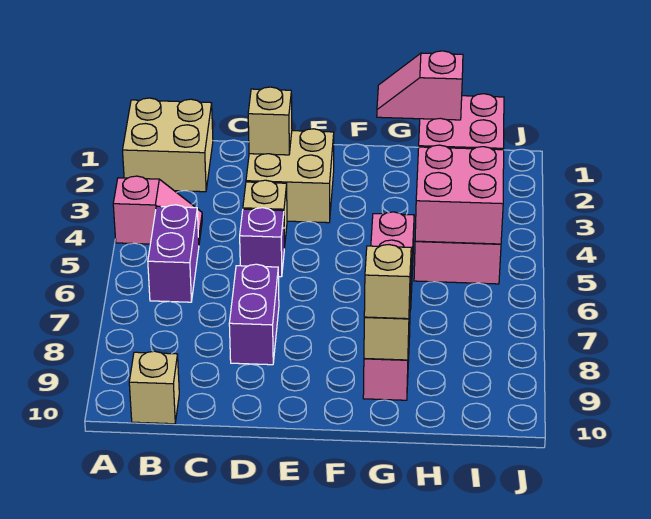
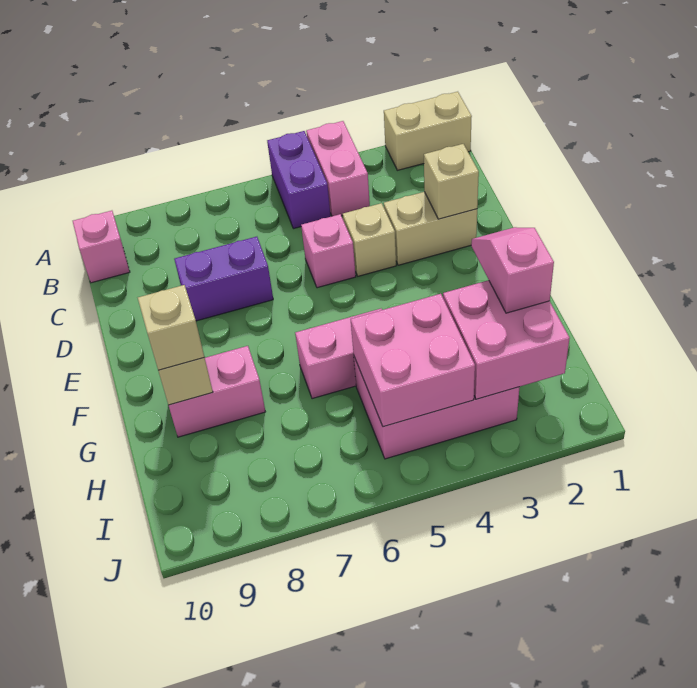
tan brick A1:B2 level 1 -> tan brick A1:A2 level 1
pink slope A4:B4 level 1 top A -> pink brick A4:B4 level 1
purple brick B5:B6 level 1 -> purple brick A5:B5 level 1
tan brick B10 level 1 -> pink brick B10 level 1
tan brick D2:E3 level 1 -> tan brick D2:D3 level 1
purple brick D5 level 1 -> pink brick D5 level 1

